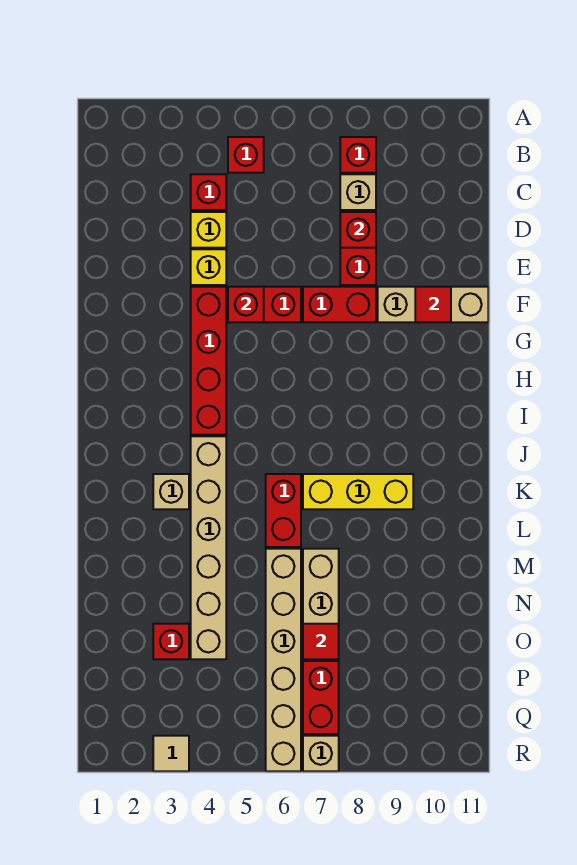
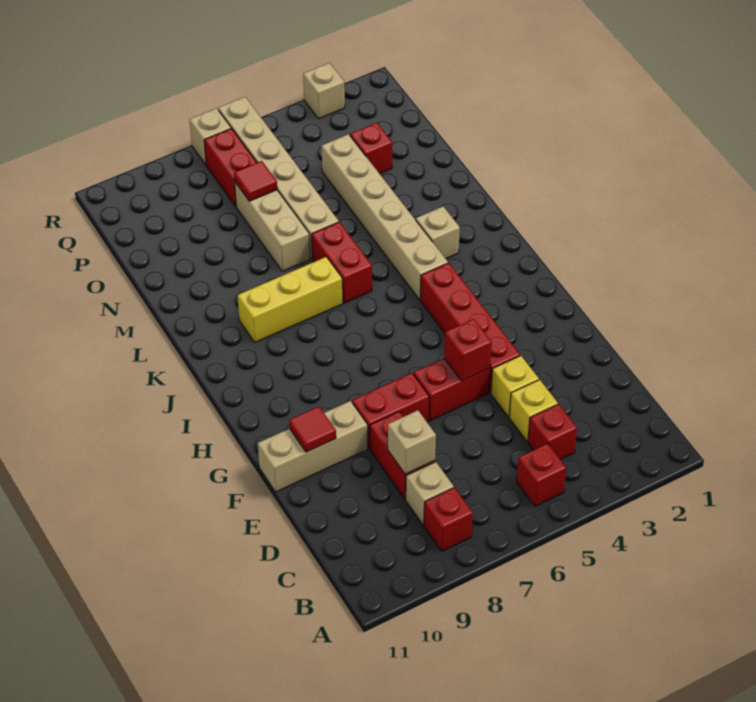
red brick D8 level 2 -> tan brick D8 level 2
tan tile R3 level 1 -> tan brick R3 level 1

